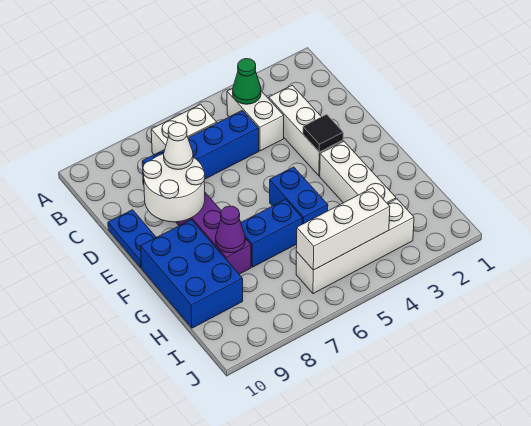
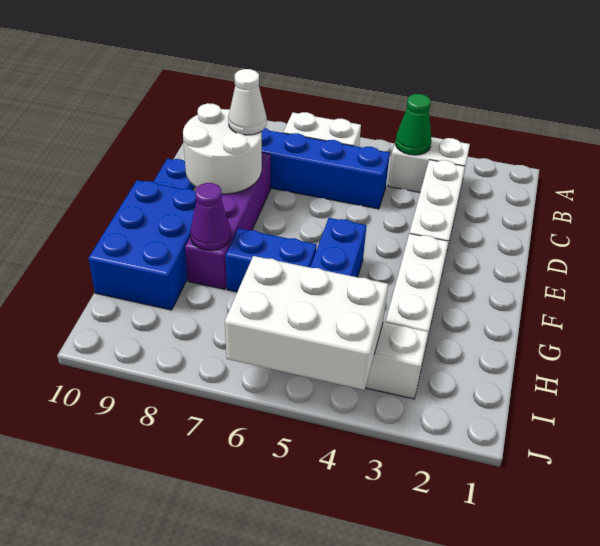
white brick B4:C4 level 1 -> white brick B3:B4 level 1
black tile E3 level 2 -> none
white brick I4:I6 level 2 -> white brick I4:J6 level 2

